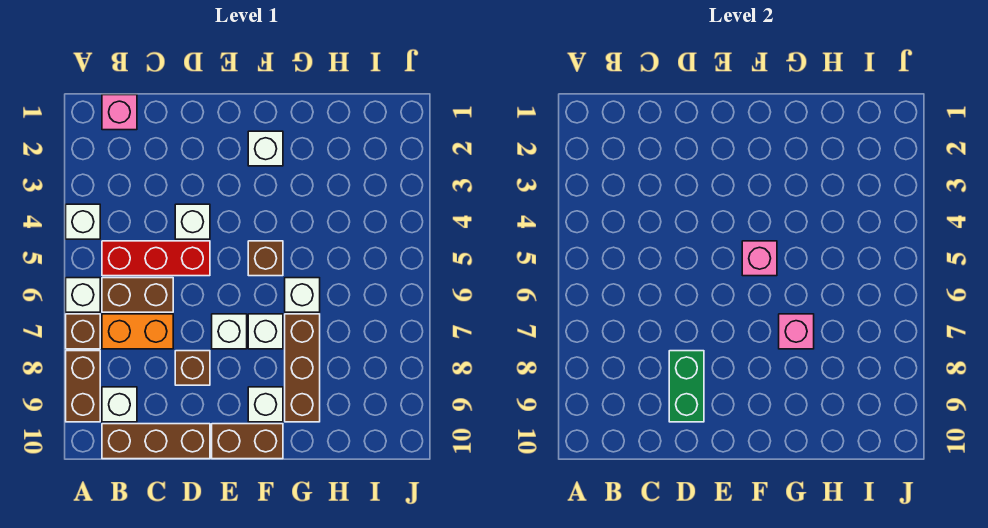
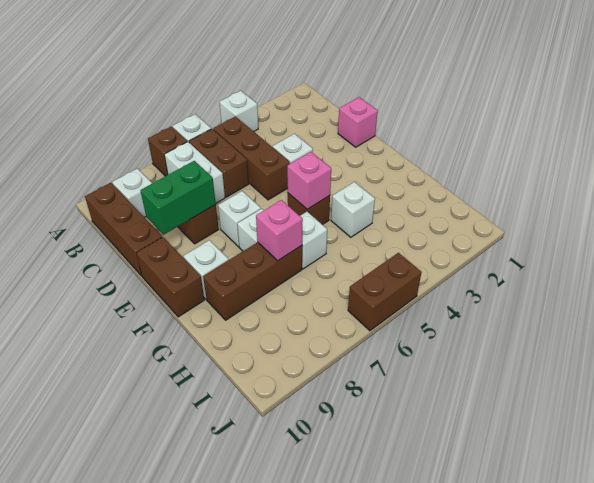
brown brick A8:A9 level 1 -> brown brick J5:J6 level 1
pink brick B1 level 1 -> pink brick D1 level 1
red brick B5:D5 level 1 -> brown brick B5:D5 level 1
orange brick B7:C7 level 1 -> white brick B7:C7 level 1
white brick F2 level 1 -> white brick G4 level 1

